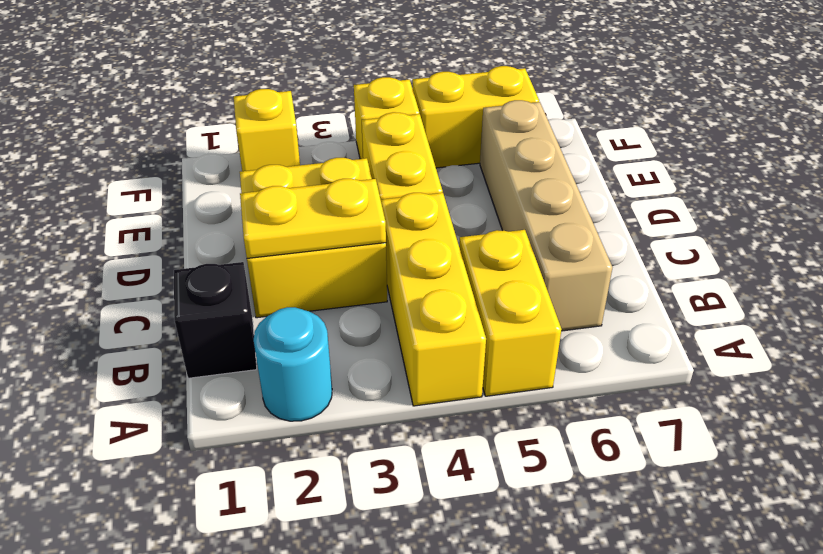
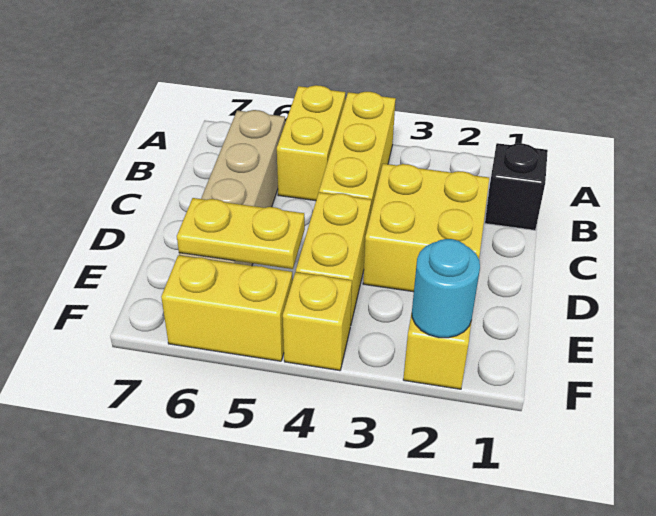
cyan round brick A2 level 1 -> cyan round brick F2 level 2
yellow plate C2:C3 level 2 -> yellow plate E5:E6 level 2

